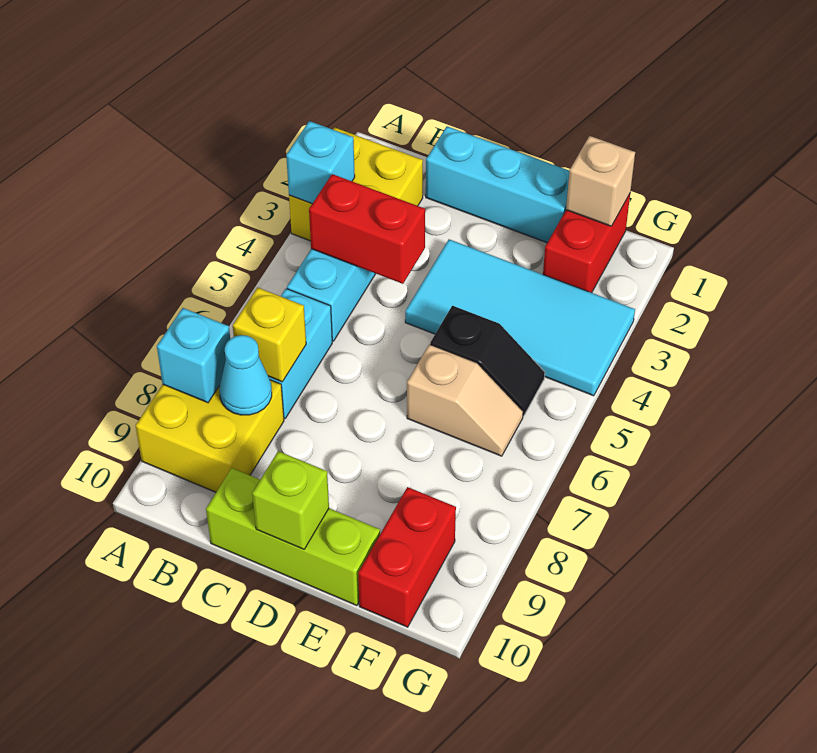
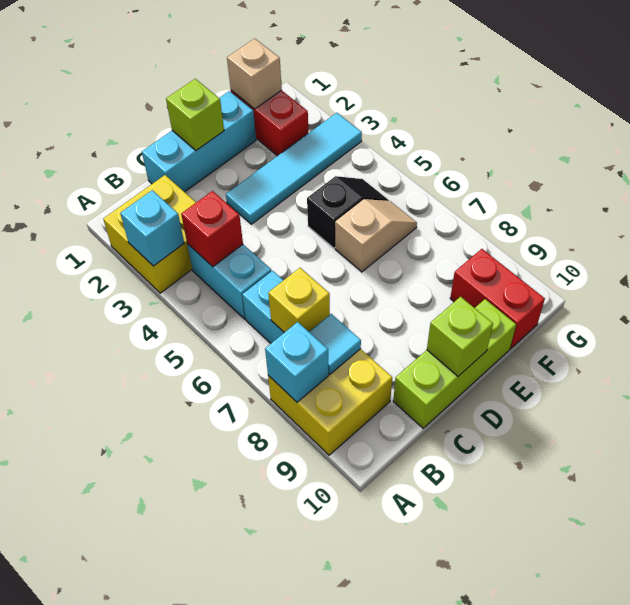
red brick B4:C4 level 2 -> red brick B4 level 2
cyan cone B8 level 2 -> cyan tile B8 level 2
none -> lime brick D1 level 2
cyan tile D3:G4 level 1 -> cyan tile D3:G3 level 1

